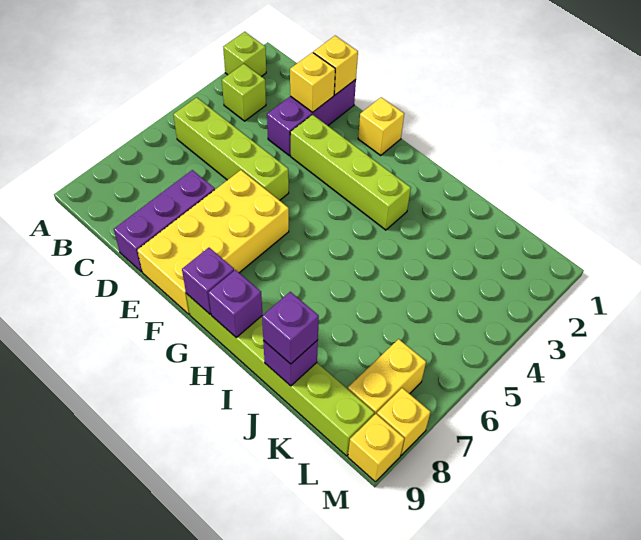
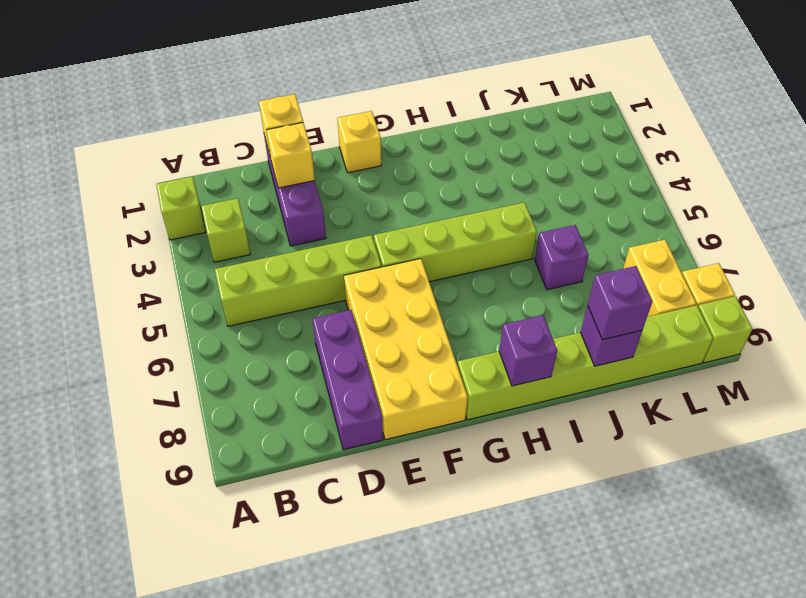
lime brick E3:H3 level 1 -> lime brick F5:I5 level 1
purple brick G9 level 2 -> purple brick J6 level 1
yellow brick M9 level 1 -> lime brick M9 level 1

